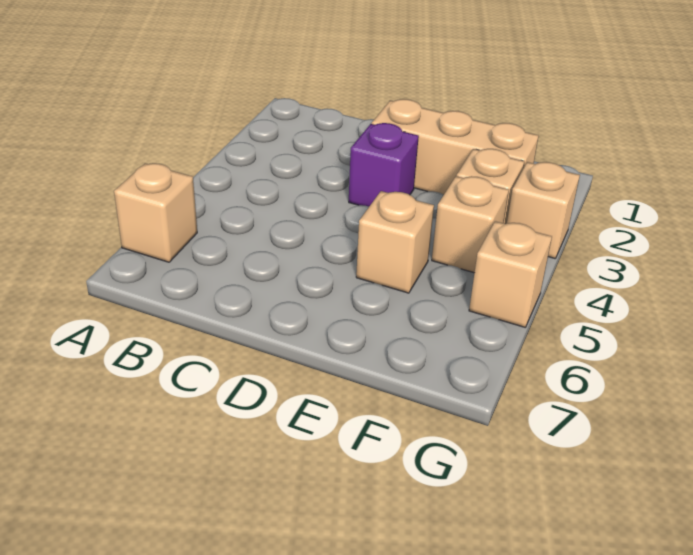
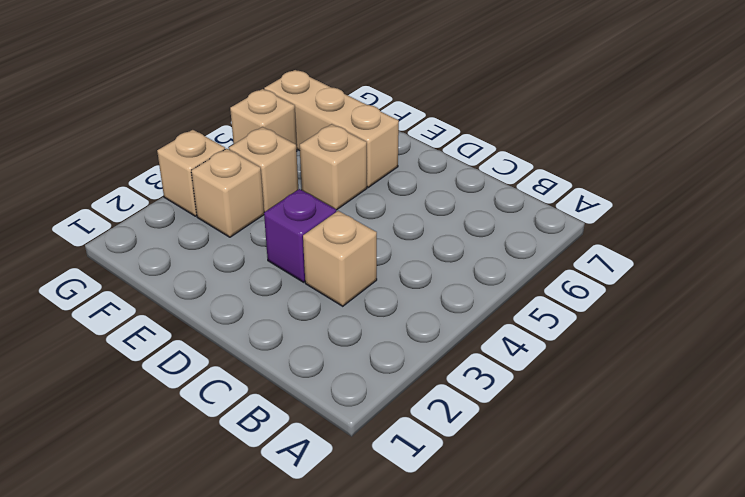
tan brick A6 level 1 -> tan brick C3 level 1
tan brick D2:F2 level 1 -> tan brick E6:G6 level 1

